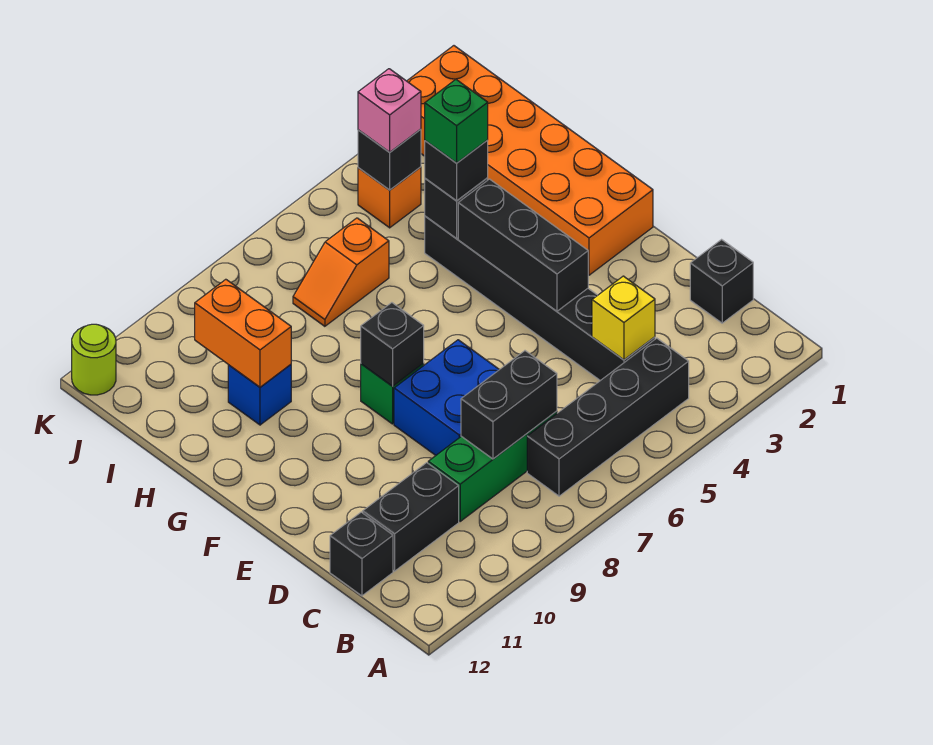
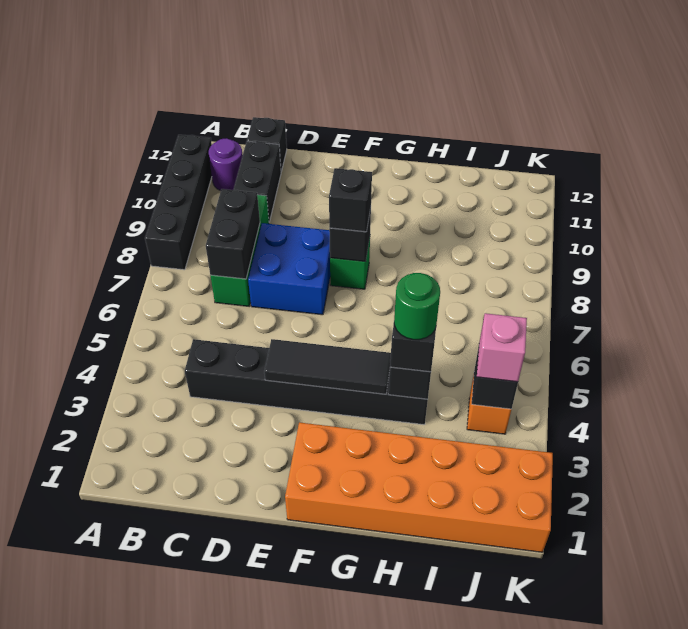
black brick B4:B7 level 1 -> black brick A8:A11 level 1
none -> purple round brick B11 level 1
black brick C1 level 1 -> black brick F8 level 3
yellow brick C4 level 2 -> none
black brick E4:G4 level 2 -> black tile E4:G4 level 2
green brick H4 level 4 -> green round brick H4 level 4
blue brick H10 level 1 -> none
orange brick H10:I10 level 2 -> none
orange slope I6:I7 level 1 top 6 -> none
lime round brick K12 level 1 -> none

